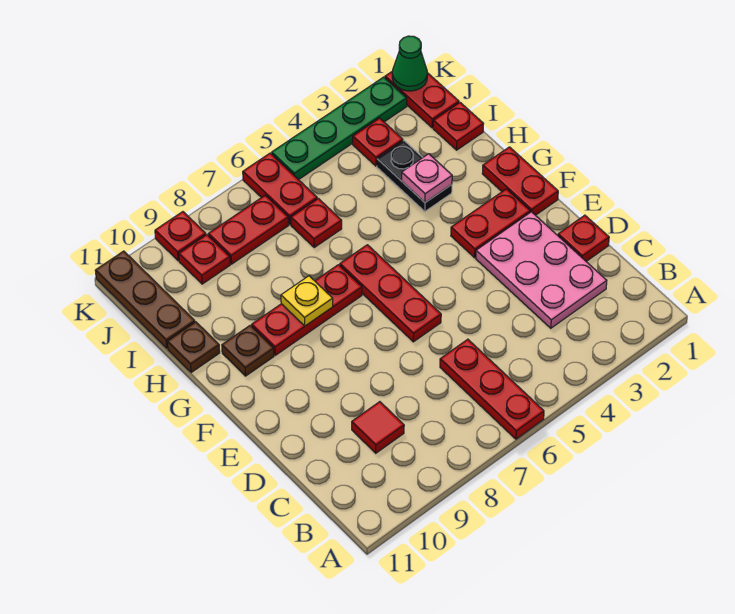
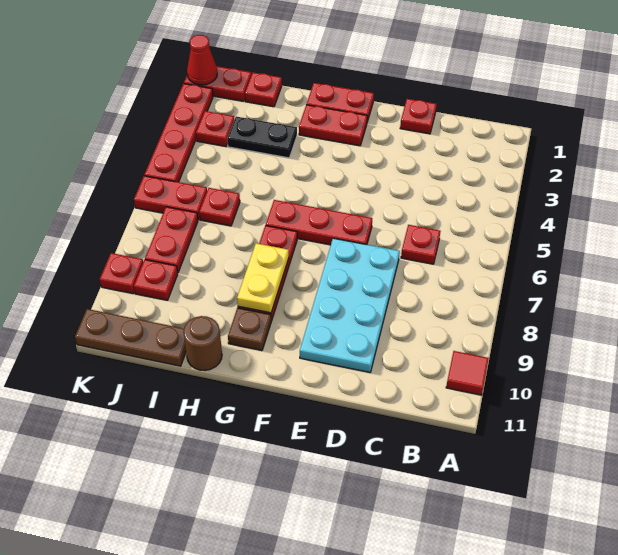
red plate A6:C6 level 1 -> red plate C6 level 1
pink plate C2:E3 level 1 -> none
red tile C9 level 1 -> red tile A10 level 1
none -> cyan plate D7:E10 level 1
red plate F2:F3 level 1 -> red plate F2:G2 level 1
yellow plate G8 level 2 -> yellow plate G8:G9 level 2
pink plate H3 level 2 -> none
brown plate H11 level 1 -> brown round brick H11 level 1
green cone K1 level 2 -> red cone K1 level 2
green plate K2:K5 level 1 -> red plate K2:K5 level 1

